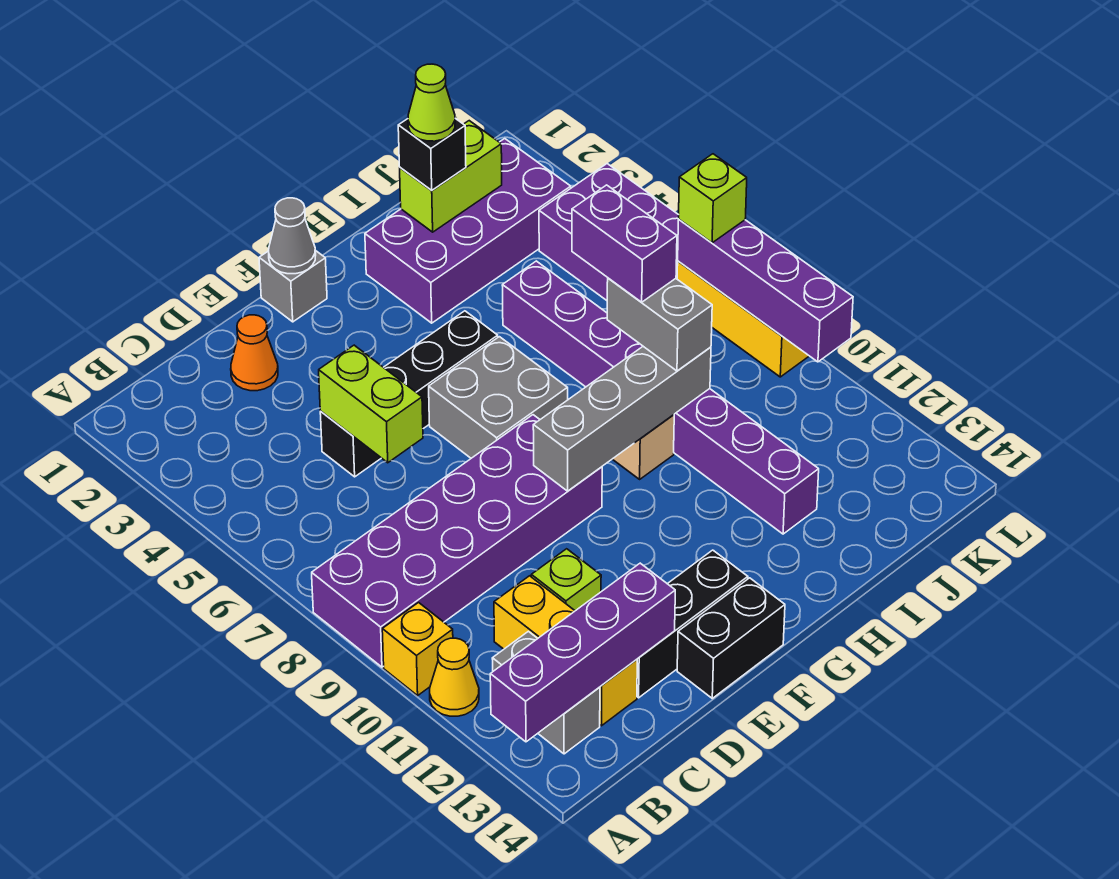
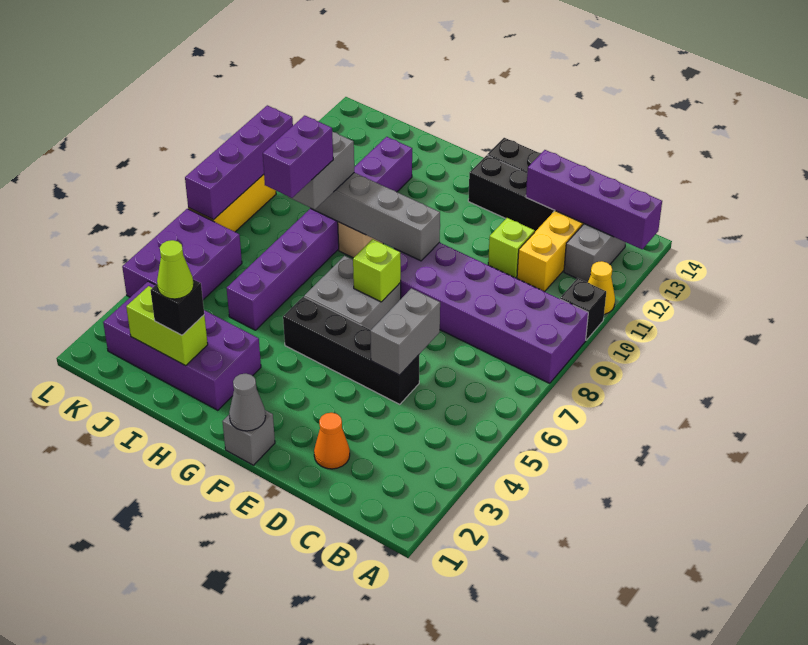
yellow brick A10 level 1 -> black brick A10 level 1
lime brick D5:D6 level 2 -> grey brick D5:D6 level 2
lime brick L7 level 3 -> lime brick F7 level 2

